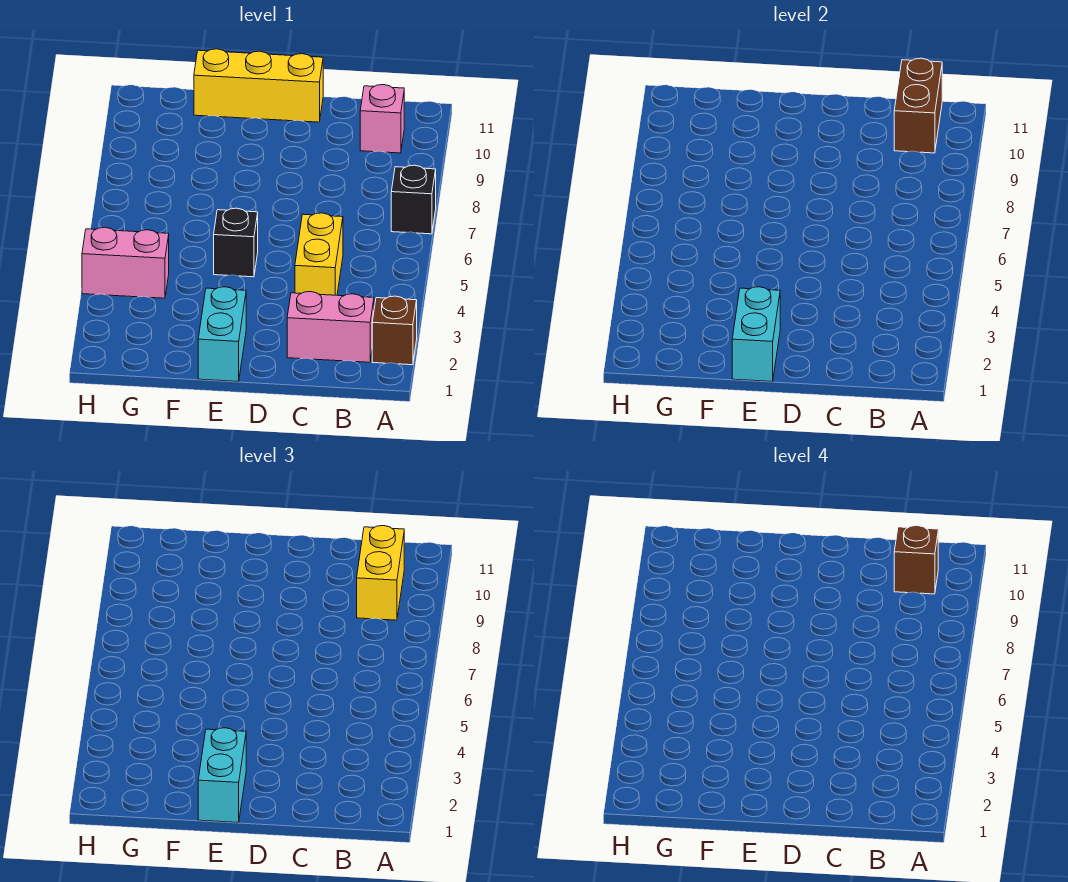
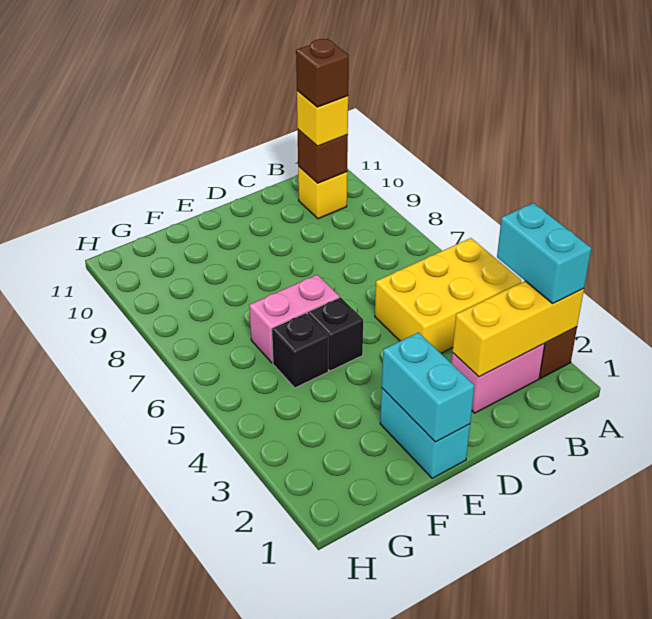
black brick A7 level 1 -> black brick F5 level 1
yellow brick B9:B10 level 3 -> yellow brick B10 level 3
pink brick B10 level 1 -> yellow brick B10 level 1
brown brick B10:B11 level 2 -> brown brick B10 level 2
yellow brick C4:C5 level 1 -> yellow brick A4:C5 level 1
yellow brick D11:F11 level 1 -> yellow brick A2:C2 level 2
cyan brick E1:E2 level 3 -> cyan brick A2:A3 level 3
pink brick G4:H4 level 1 -> pink brick E6:F6 level 1

